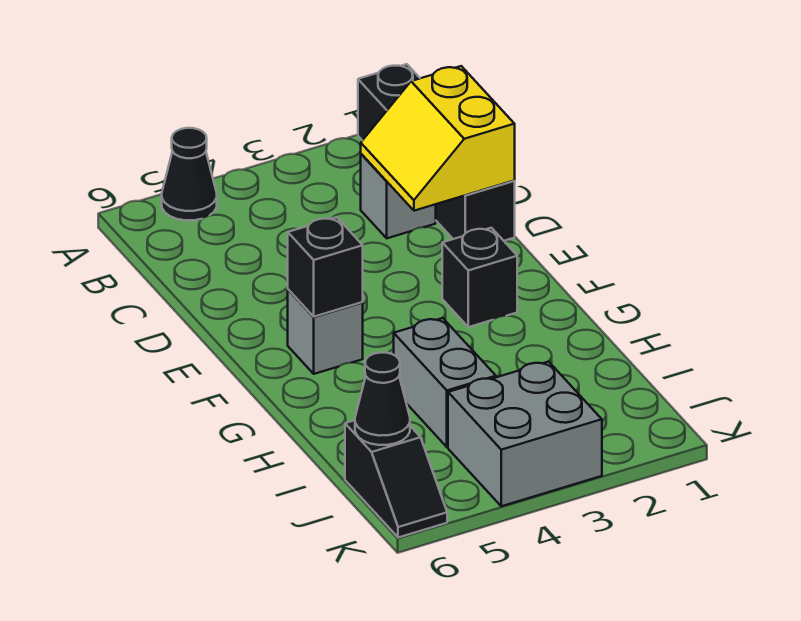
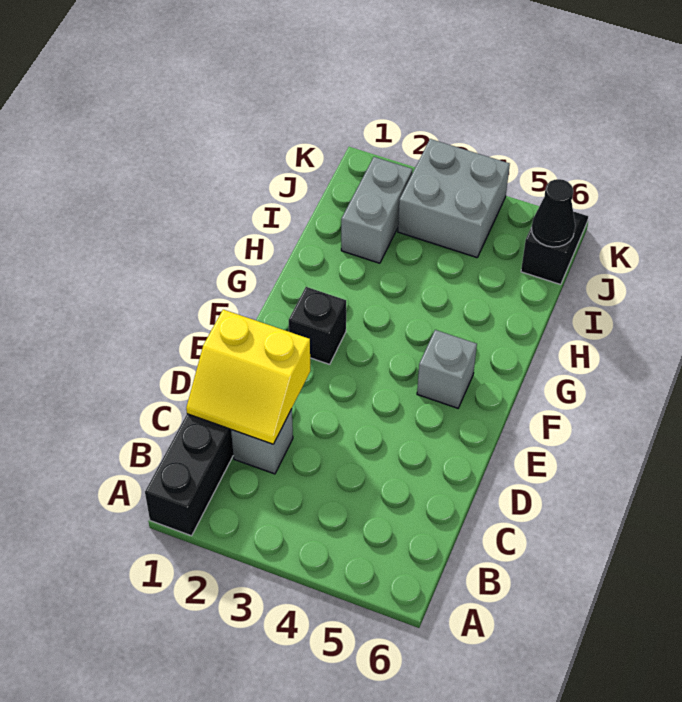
black cone A5 level 1 -> none
yellow slope C1:D2 level 2 top 1 -> yellow slope C1:D2 level 2 top D
black brick F5 level 2 -> none
grey brick H4:I4 level 1 -> grey brick I2:J2 level 1

